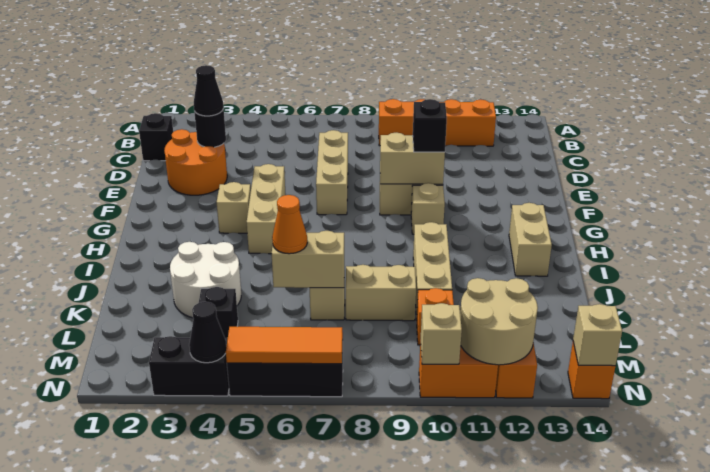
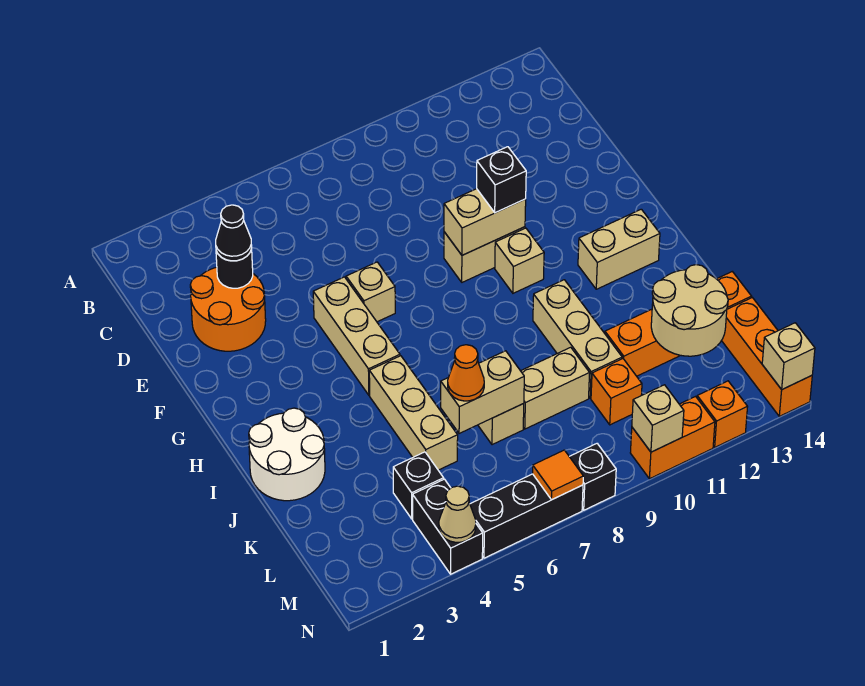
orange brick B9:B12 level 1 -> orange brick K11:K14 level 1
black brick C1 level 1 -> black brick N8 level 1
tan brick D7:F7 level 1 -> tan brick I5:K5 level 1
tan brick G4 level 1 -> tan brick F6 level 1
tan brick H13:I13 level 1 -> tan brick H12:H13 level 1
white round brick J3:K4 level 1 -> white round brick I1:J2 level 1
tan round brick M11:N12 level 2 -> tan round brick K12:L13 level 2
black brick N3:N4 level 1 -> black brick M4:N4 level 1
black cone N4 level 2 -> tan cone N4 level 2
orange tile N5:N7 level 2 -> orange tile N7 level 2
orange brick N14 level 1 -> orange brick L14:N14 level 1

